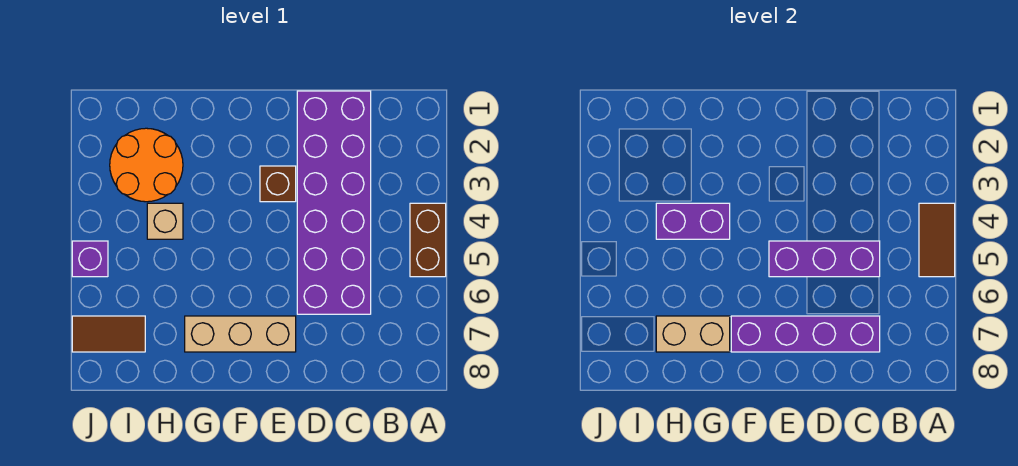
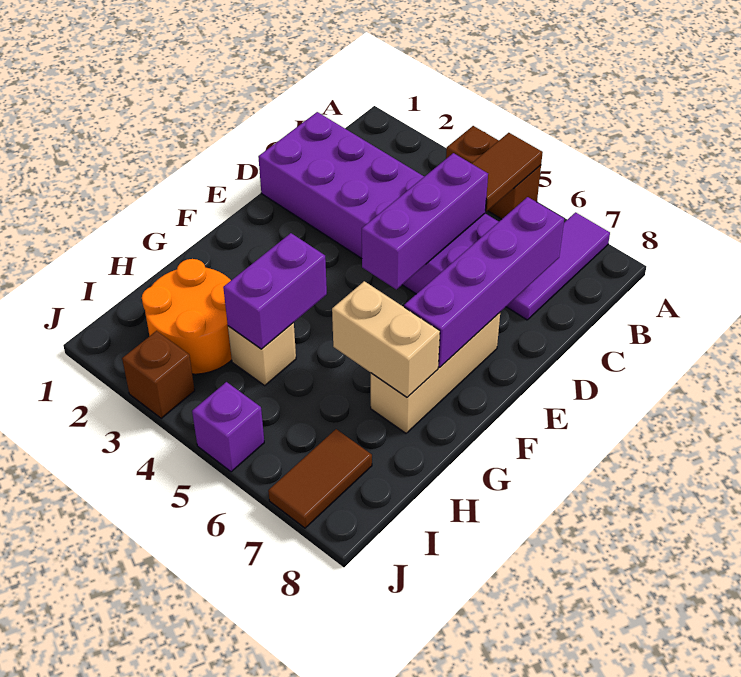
brown tile A4:A5 level 2 -> brown tile A5:B5 level 2
none -> purple tile A7:C7 level 1
brown brick E3 level 1 -> brown brick J3 level 1
tan brick G7:H7 level 2 -> tan brick G6:G7 level 2

